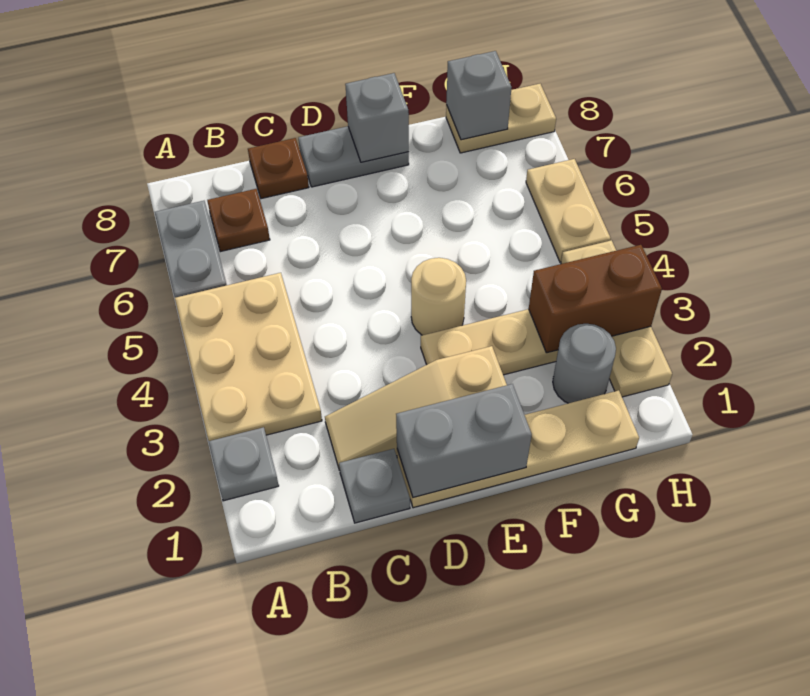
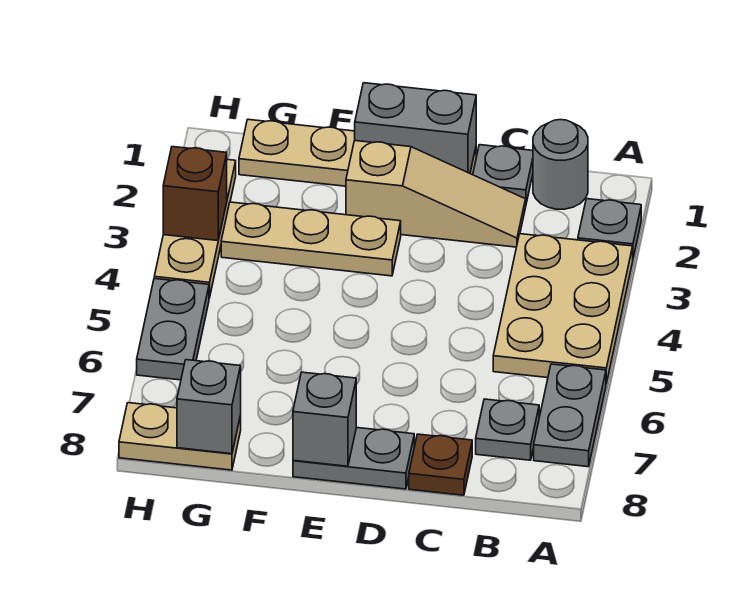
brown plate B7 level 1 -> grey plate B7 level 1
tan round brick E4 level 1 -> none
grey round brick G2 level 1 -> grey round brick B1 level 1
brown brick G3:H3 level 2 -> brown brick H3 level 2
tan plate H5:H6 level 1 -> grey plate H5:H6 level 1

